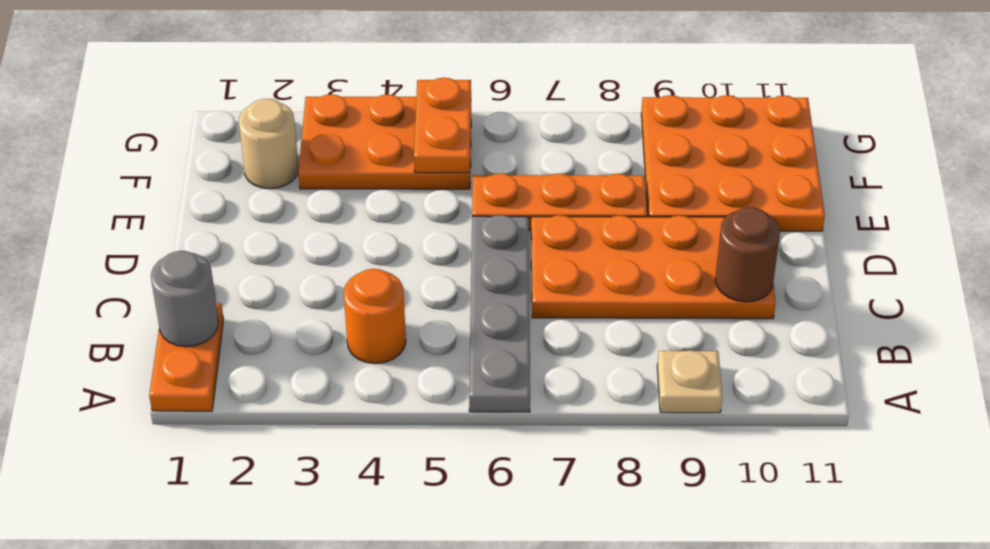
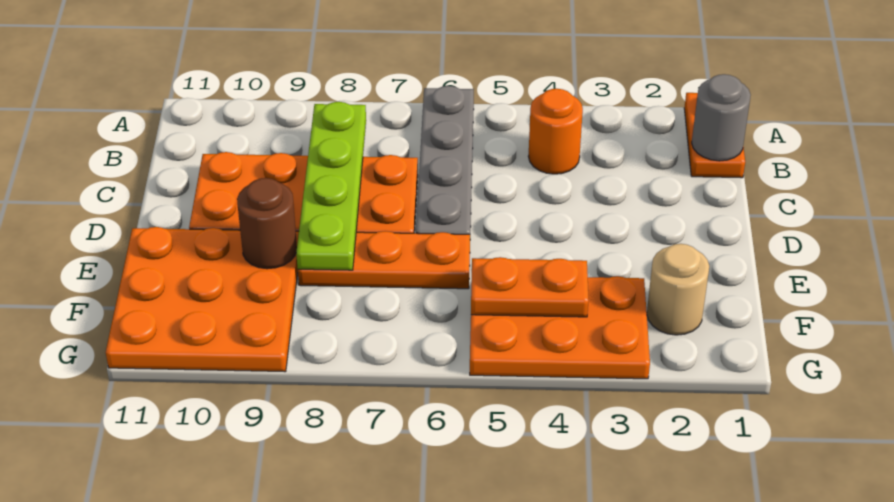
tan plate A9 level 1 -> none
none -> lime plate B8:E8 level 2
brown round brick C10 level 2 -> brown round brick E9 level 2
orange plate F5:G5 level 2 -> orange plate F4:F5 level 2

